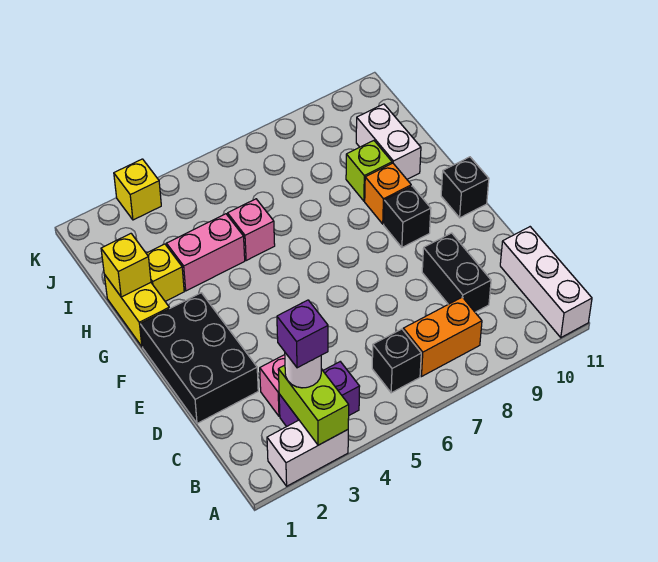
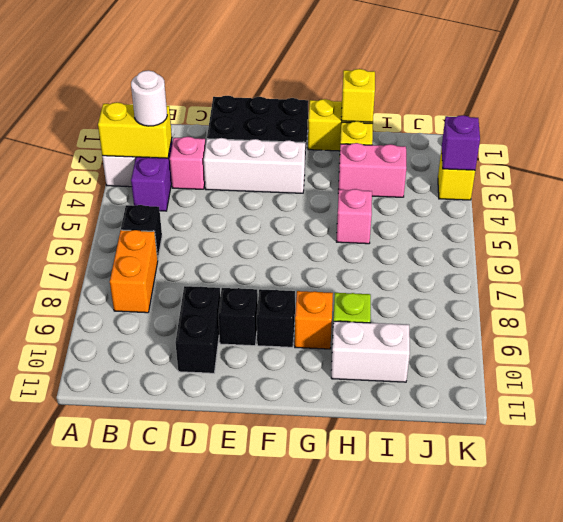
lime brick A3:B3 level 2 -> yellow brick A3:B3 level 2
white brick A11:C11 level 1 -> white brick D3:F3 level 1
purple brick B3 level 4 -> purple brick K3 level 2
black brick C9:D9 level 1 -> black brick D9:D10 level 1
black brick F11 level 1 -> black brick E9 level 1
pink brick H3:H4 level 1 -> pink brick H3:I3 level 1

